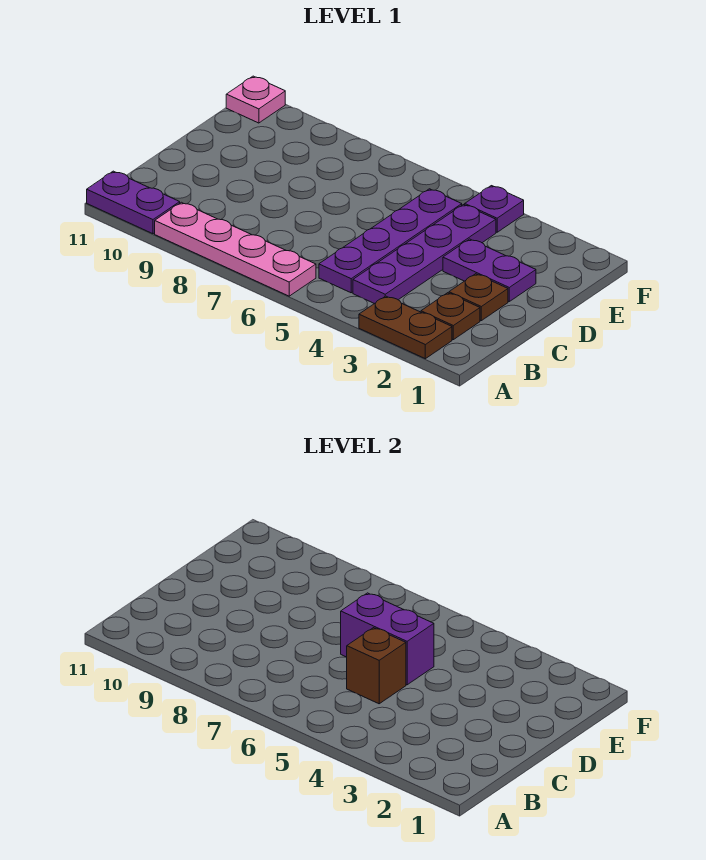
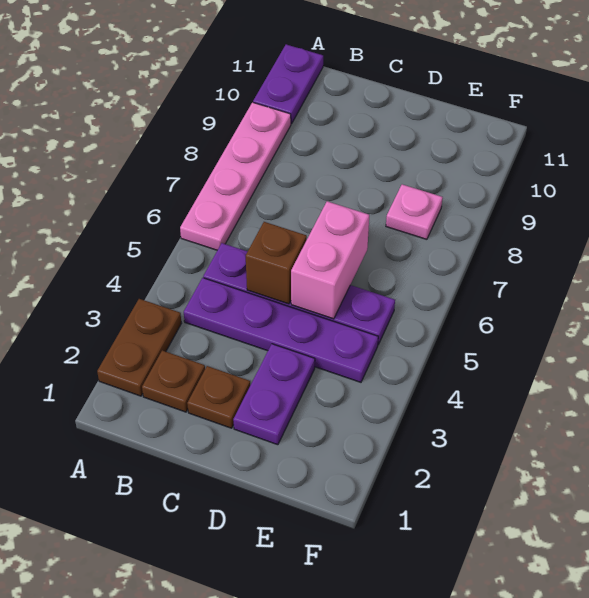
purple brick D5:D6 level 2 -> pink brick D5:D6 level 2
purple plate F4 level 1 -> none
pink plate F11 level 1 -> pink plate E8 level 1

